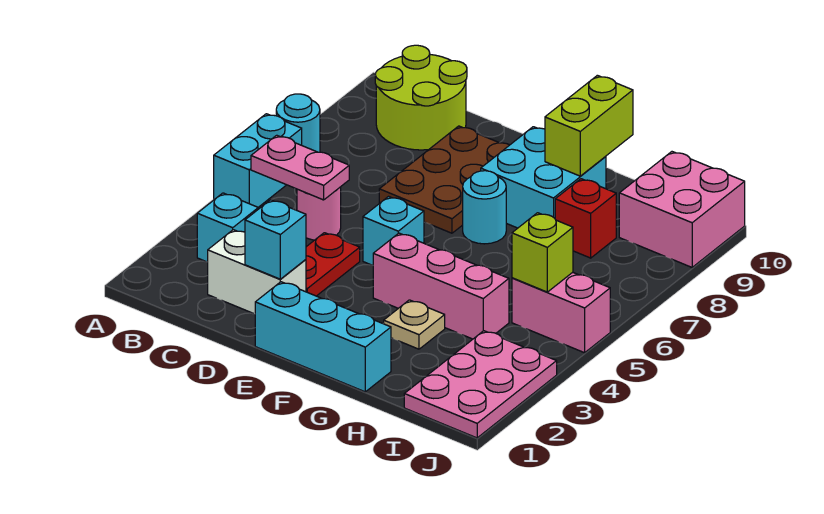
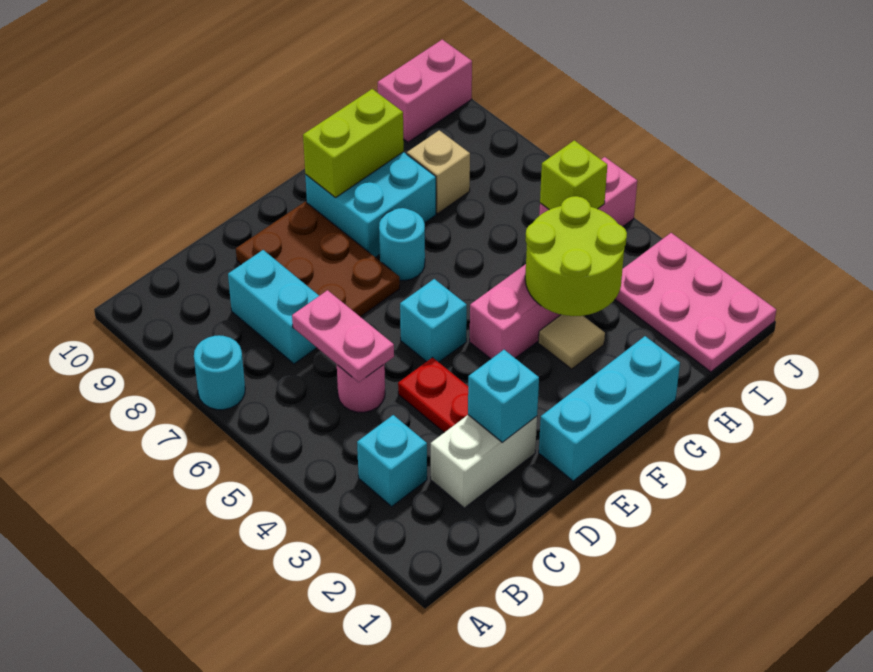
cyan brick A5:A6 level 1 -> cyan brick C7:C8 level 1
pink plate B5:C5 level 2 -> pink plate C5:C6 level 2
lime round brick B9:C10 level 1 -> lime round brick G3:H4 level 2
tan plate G3 level 1 -> tan tile G3 level 1
lime brick G9:G10 level 2 -> lime brick F9:G9 level 2
red brick H8 level 1 -> tan brick H8 level 1
pink brick I9:J10 level 1 -> pink brick I10:J10 level 1

